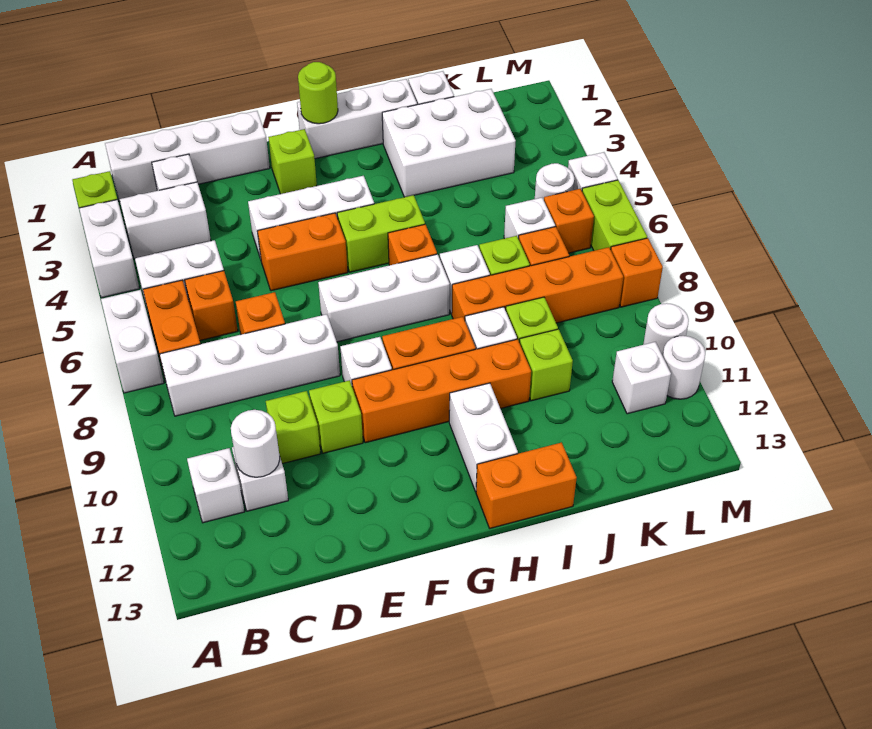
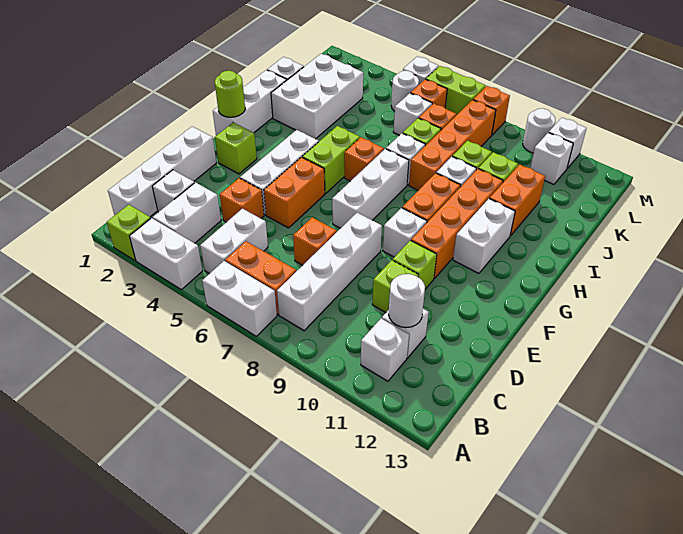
orange brick C6 level 1 -> orange brick D4 level 1
white brick H11:H12 level 1 -> white brick G11:H11 level 1
orange brick H13:I13 level 1 -> orange brick I11:J11 level 1
white round brick M11 level 1 -> white brick M11 level 1

